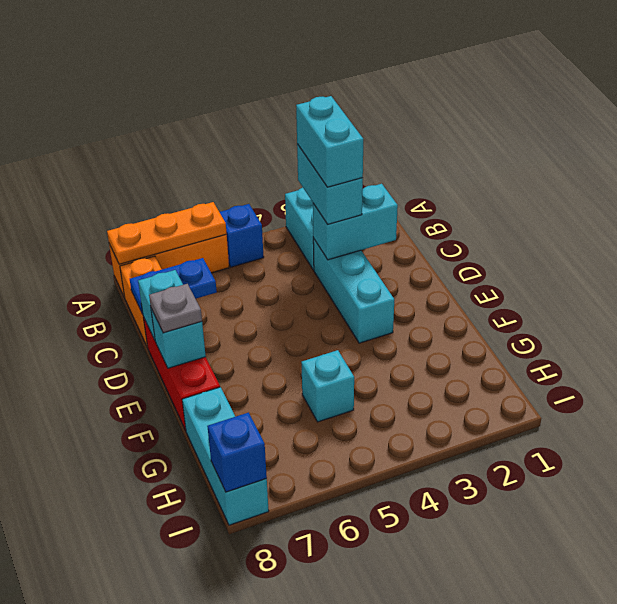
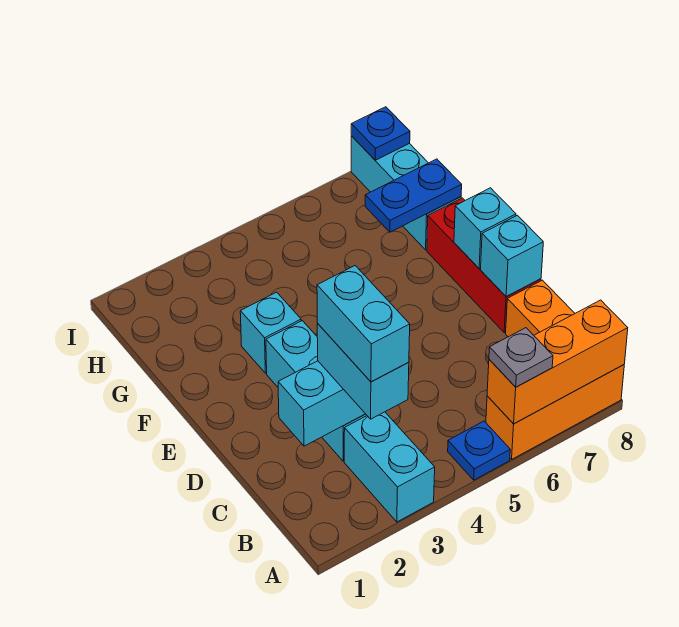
blue brick A5 level 1 -> blue plate A5 level 1
orange plate A6:A8 level 2 -> orange brick A6:A8 level 2
blue plate C7:C8 level 2 -> blue plate G7:G8 level 2
grey plate E8 level 3 -> grey plate A6 level 3
cyan brick G5 level 1 -> cyan brick F3 level 1
blue brick I8 level 2 -> blue plate I8 level 2

